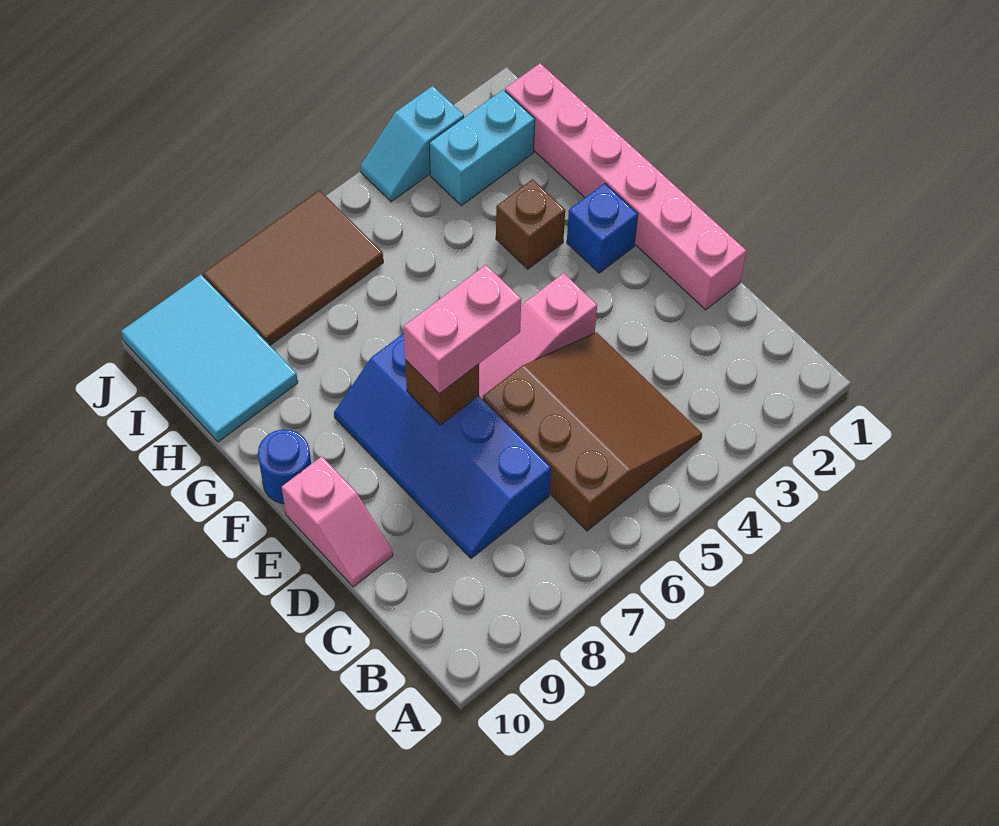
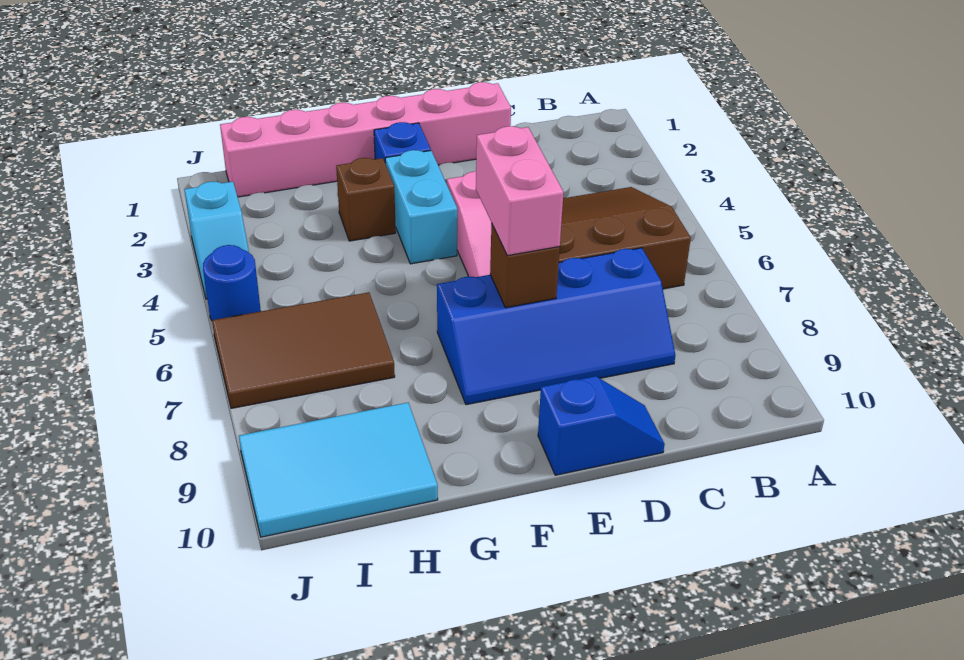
pink slope D10:E10 level 1 top E -> blue slope D10:E10 level 1 top E
blue round brick F10 level 1 -> blue round brick J5 level 1
cyan brick I2:I3 level 1 -> cyan brick F3:F4 level 1
brown tile I6:J8 level 1 -> brown tile H6:J7 level 1

